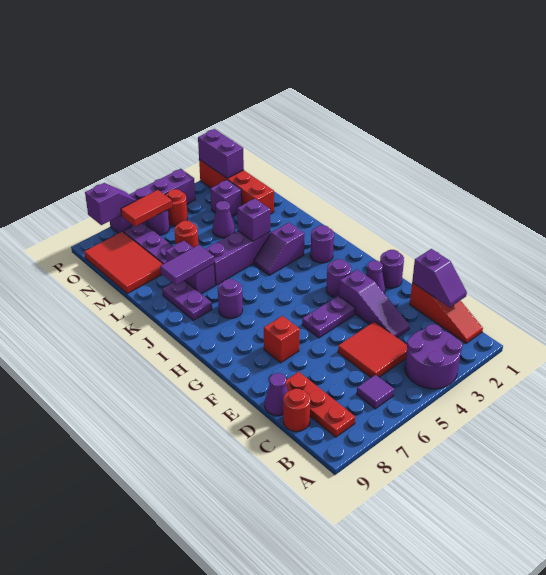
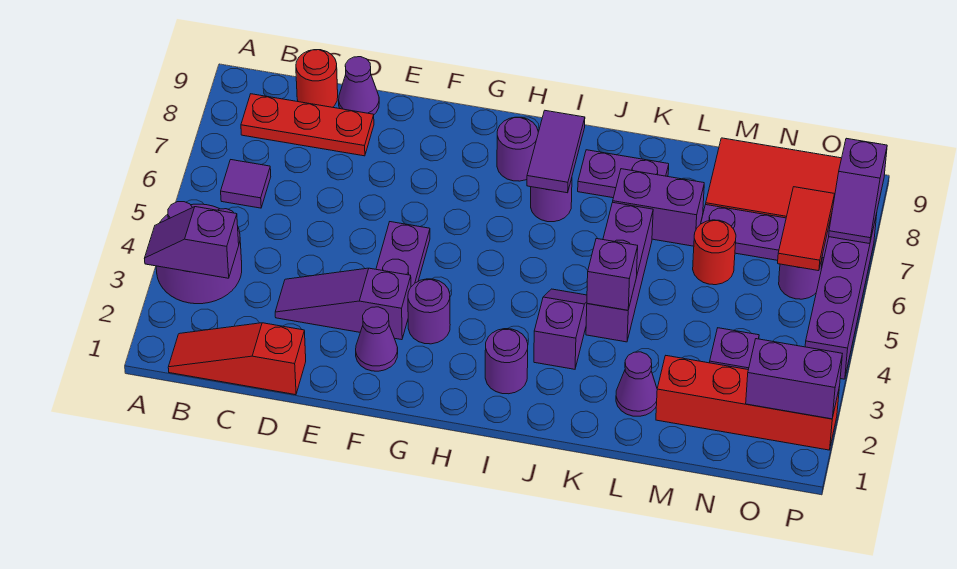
purple slope C1:D1 level 2 top D -> purple slope A3:B3 level 2 top B
red tile C4:D5 level 1 -> none
purple round brick F1 level 1 -> purple round brick H8 level 1
red brick F7 level 1 -> none
purple tile K7:K8 level 2 -> purple tile I7:I8 level 2
purple cone M4 level 1 -> purple cone L2 level 1
red round brick O5 level 1 -> none

